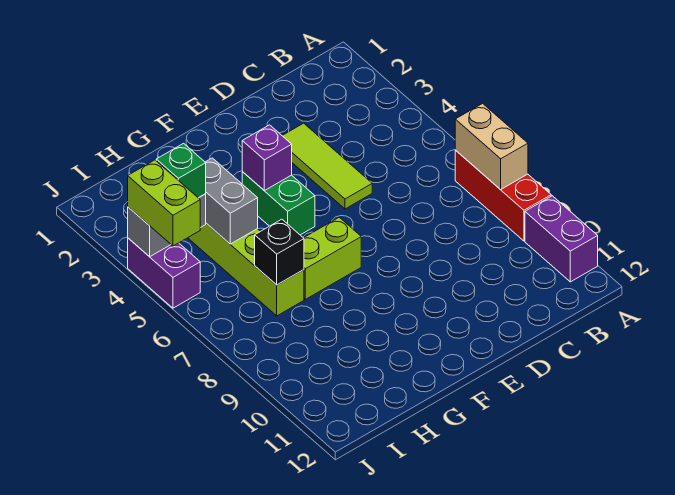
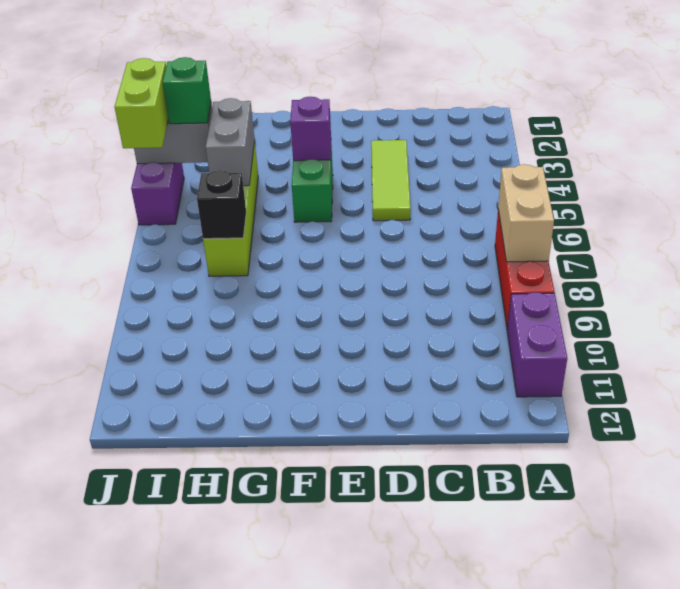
lime brick F7:G7 level 1 -> none

